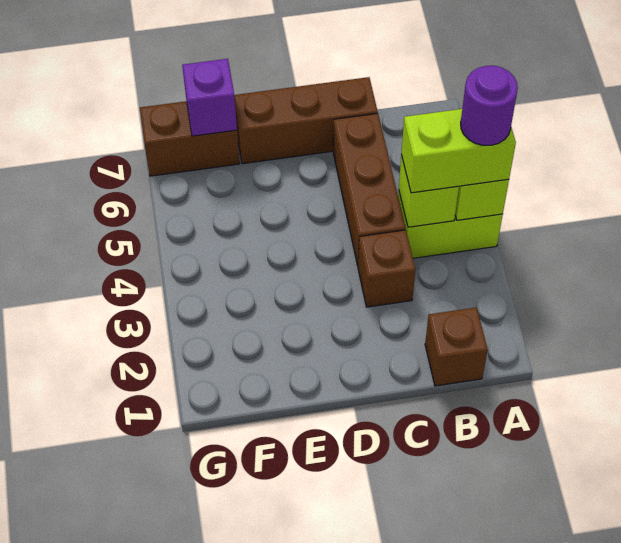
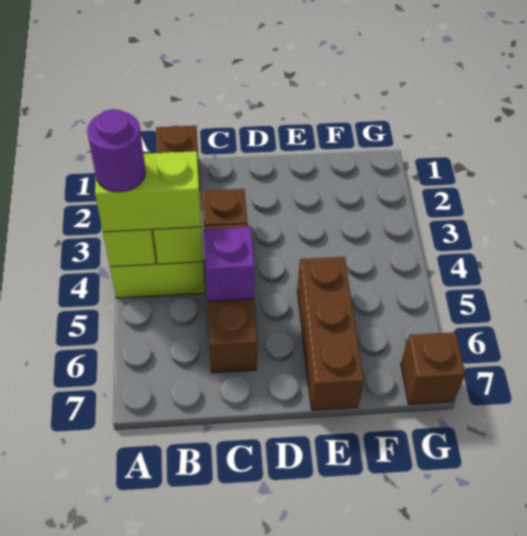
brown brick C7:E7 level 1 -> brown brick E5:E7 level 1
brown brick F7:G7 level 1 -> brown brick G7 level 1
purple brick F7 level 2 -> purple brick C5 level 2

